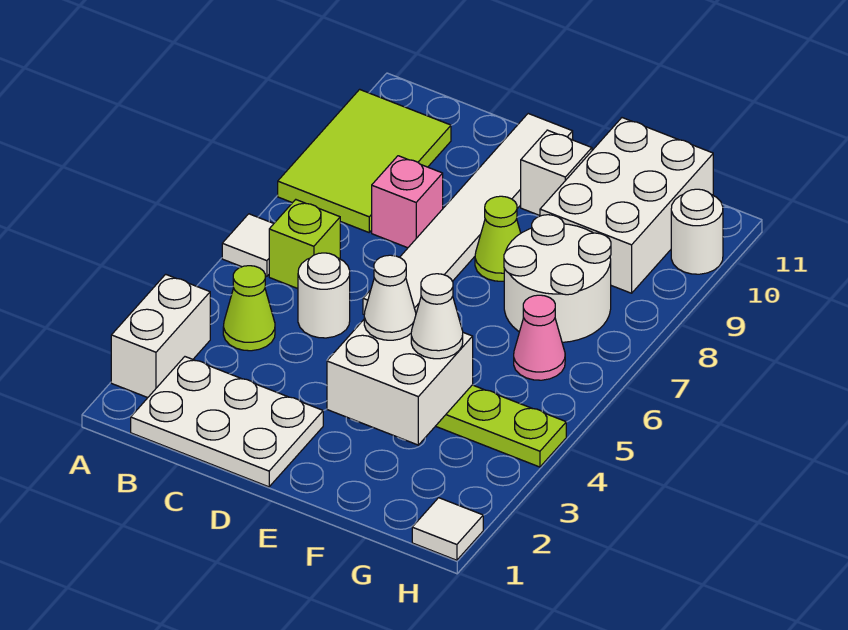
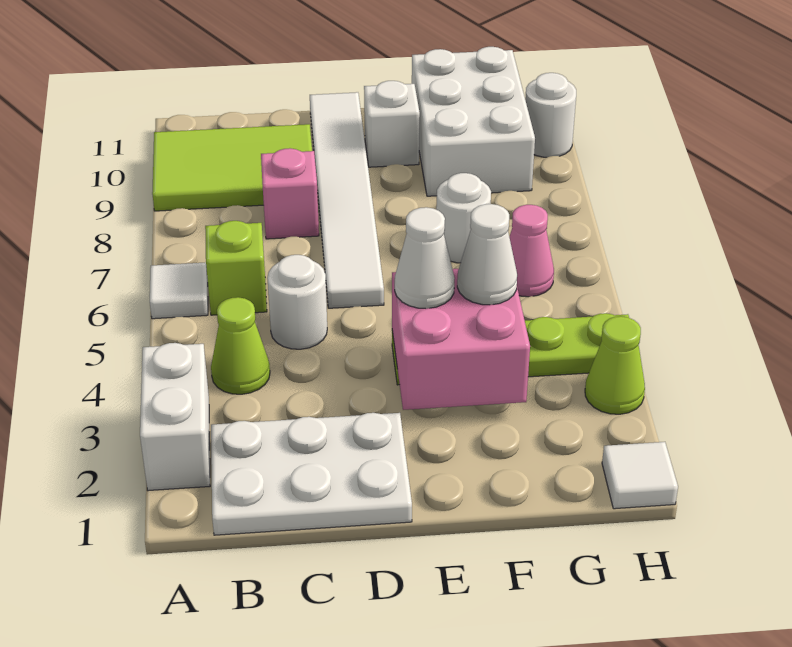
lime tile A8:B10 level 1 -> lime tile A9:C10 level 1
white brick E3:F4 level 2 -> pink brick E3:F4 level 2
lime cone E8 level 1 -> lime cone H3 level 1
white round brick F7:G8 level 1 -> white round brick F7 level 1

